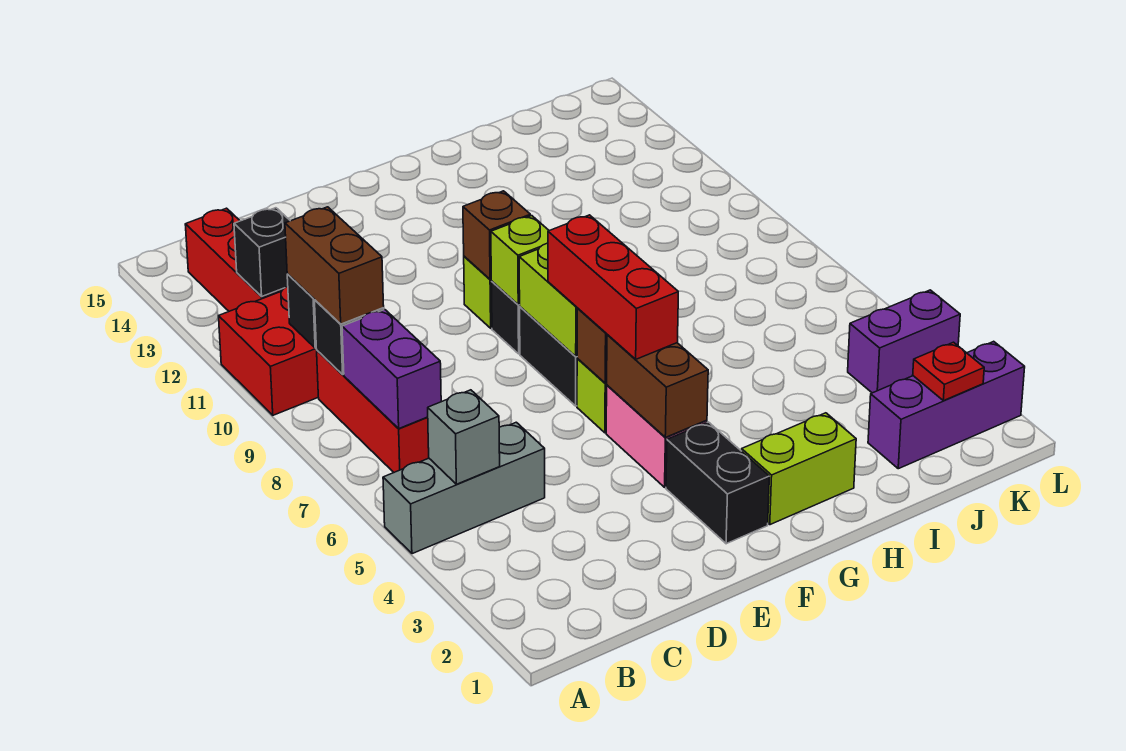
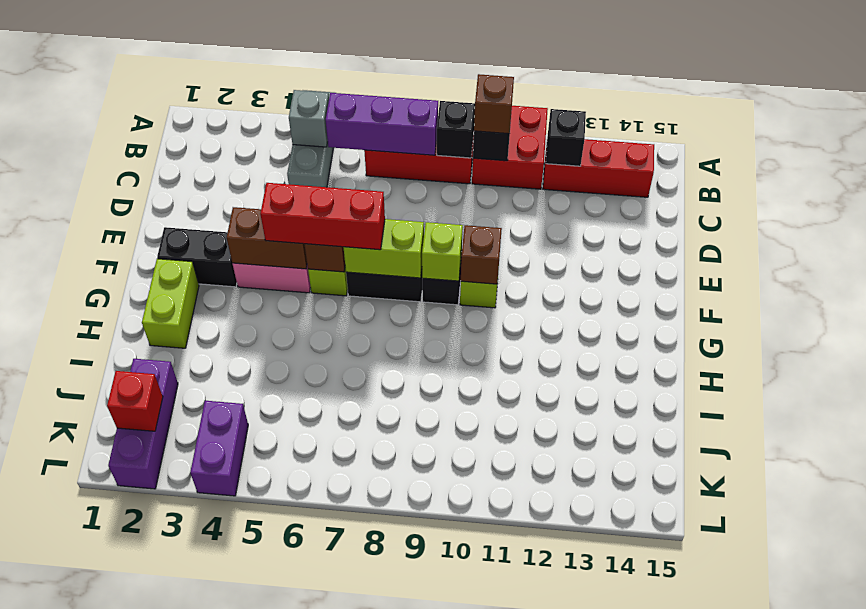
purple brick B7:B8 level 2 -> purple brick B6:B8 level 2
brown brick B9:B10 level 3 -> brown brick B10 level 3
red plate K2 level 2 -> red brick K2 level 2

